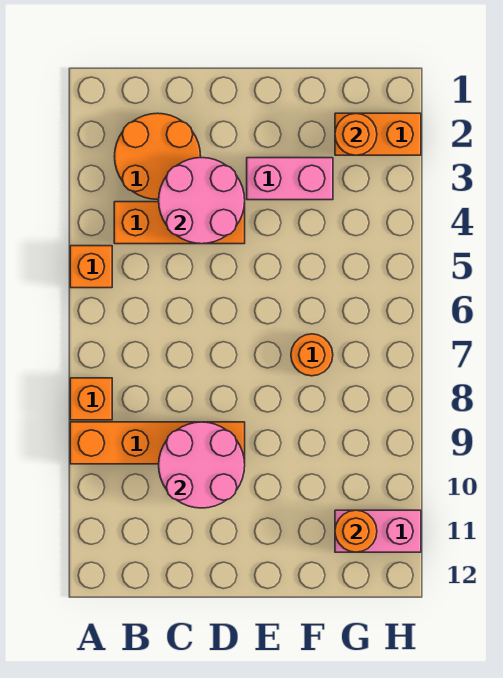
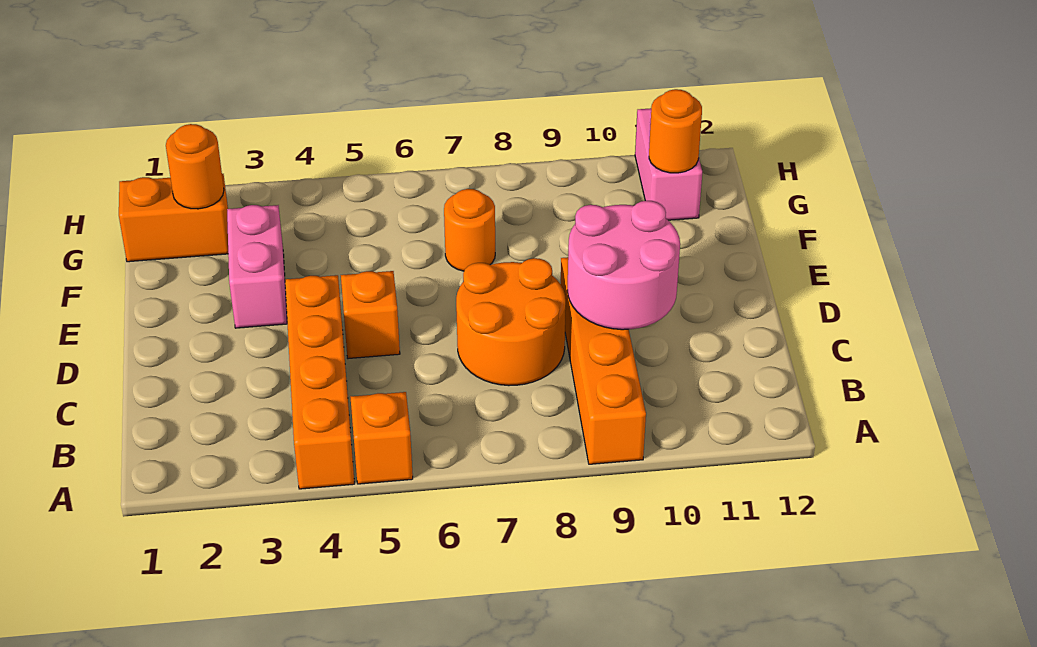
orange brick A8 level 1 -> orange brick D5 level 1
orange round brick B2:C3 level 1 -> orange round brick C7:D8 level 1
orange brick B4:D4 level 1 -> orange brick A4:D4 level 1
pink round brick C3:D4 level 2 -> none
orange brick G2:H2 level 1 -> orange brick G1:G2 level 1

